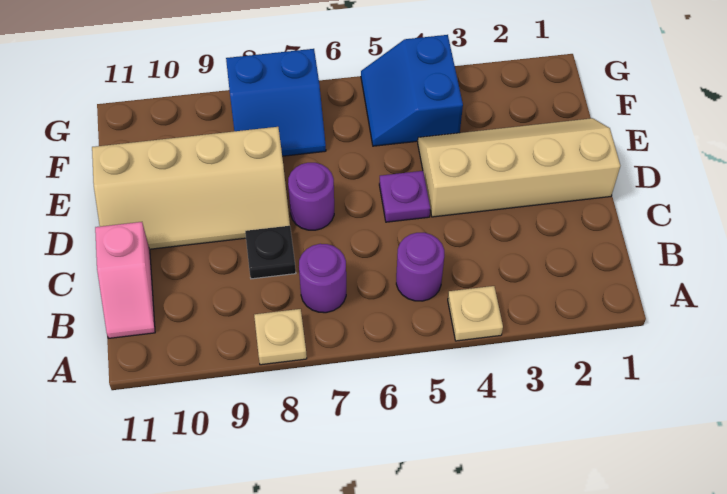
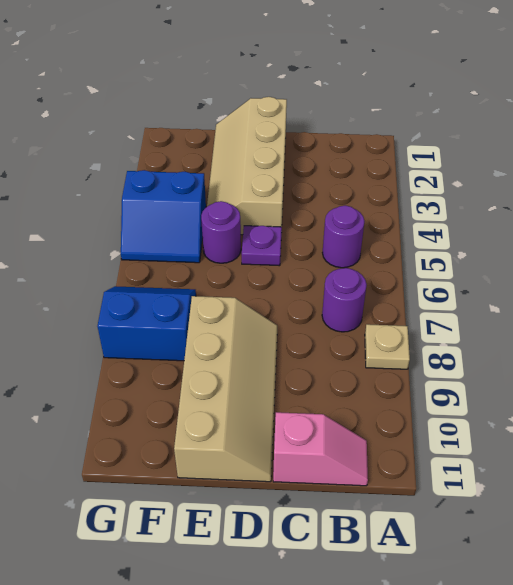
tan plate A4 level 1 -> none
black plate C8 level 1 -> none
purple round brick D7 level 1 -> purple round brick E5 level 1
blue slope F7:G8 level 1 top G -> blue slope F7:G8 level 1 top 8

